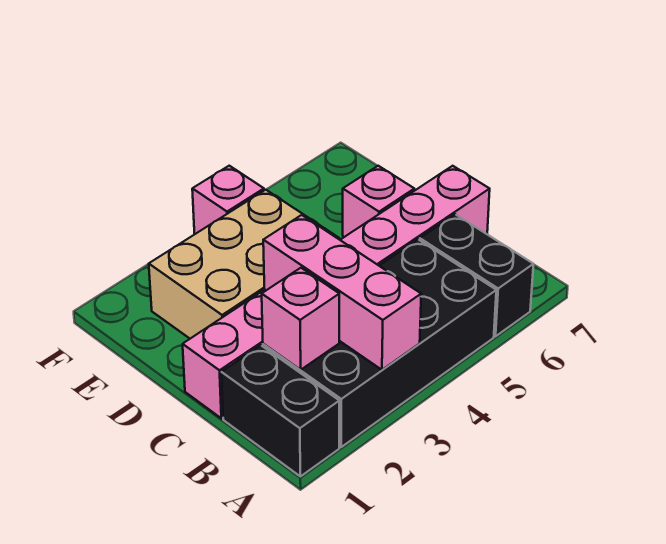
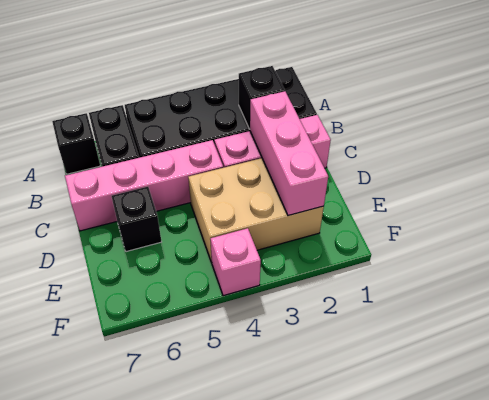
pink brick A3:C3 level 2 -> pink brick C2:E2 level 2
none -> black brick A7 level 1
pink brick B2 level 2 -> black brick B2 level 2
pink brick D6 level 1 -> black brick D6 level 1

